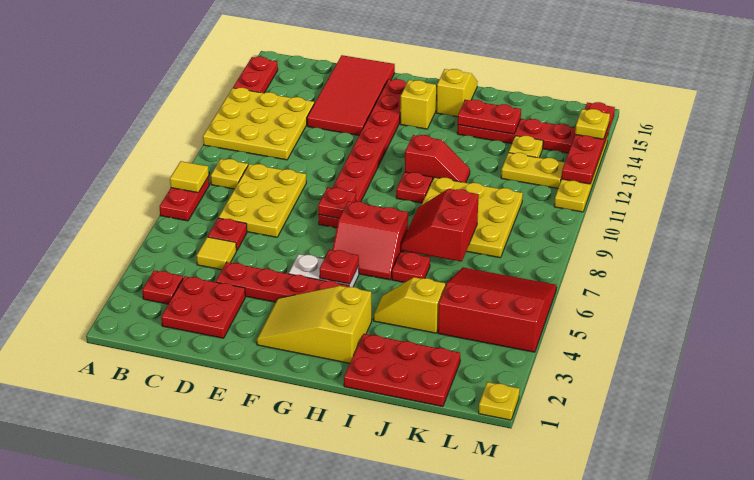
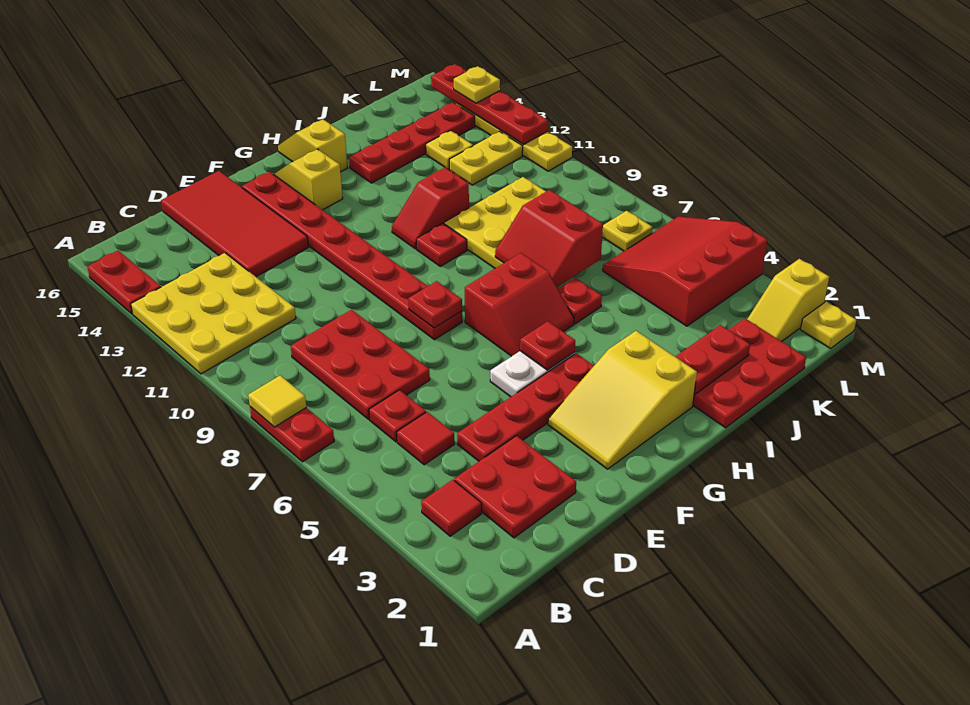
red plate B3 level 1 -> red tile B3 level 1
yellow plate B9 level 1 -> yellow plate L7 level 1
yellow tile C5 level 1 -> red tile C5 level 1
yellow plate C7:D9 level 1 -> red plate C7:D9 level 1
red slope H11:I11 level 1 top H -> red slope H11:I11 level 1 top I
yellow slope I4:J4 level 1 top J -> yellow slope L2:M2 level 1 top M
red plate I14:J14 level 2 -> red plate I2:J2 level 2

